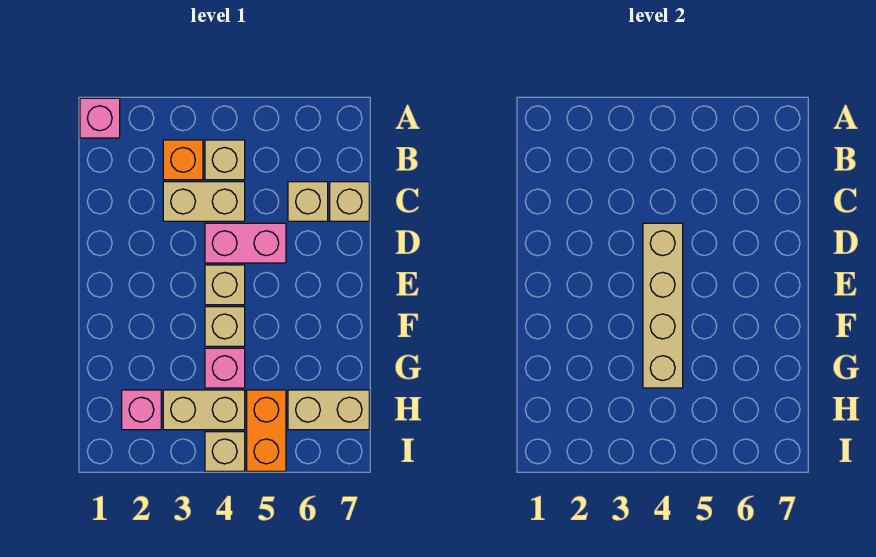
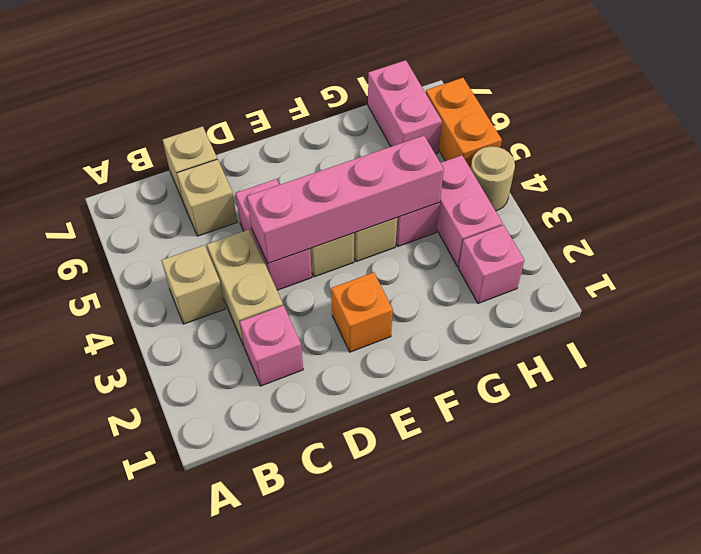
pink brick A1 level 1 -> pink brick C2 level 1
orange brick B3 level 1 -> orange brick E2 level 1
tan brick D4:G4 level 2 -> pink brick D4:G4 level 2
tan brick H3:H4 level 1 -> pink brick H3:H4 level 1
orange brick H5:I5 level 1 -> orange brick I5:I6 level 1
tan brick H6:H7 level 1 -> pink brick H6:H7 level 1
tan brick I4 level 1 -> tan round brick I4 level 1

